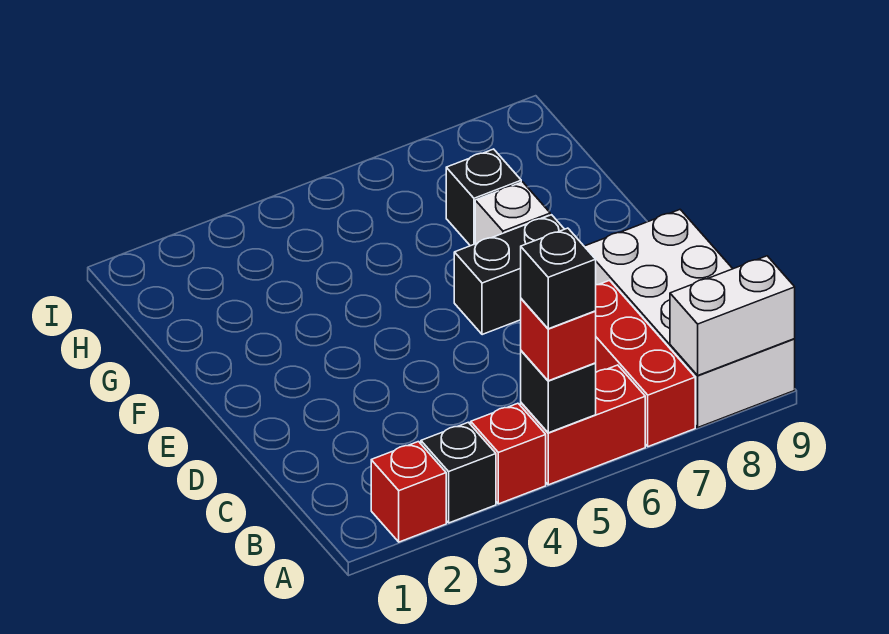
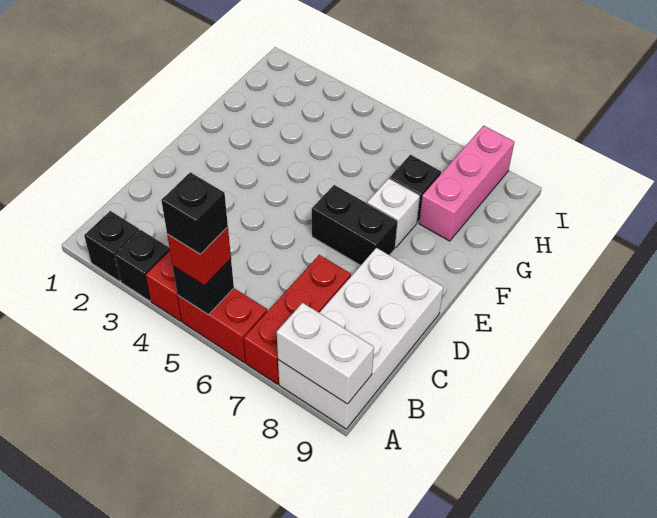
red brick A2 level 1 -> black brick A2 level 1
none -> pink brick G8:I8 level 1

